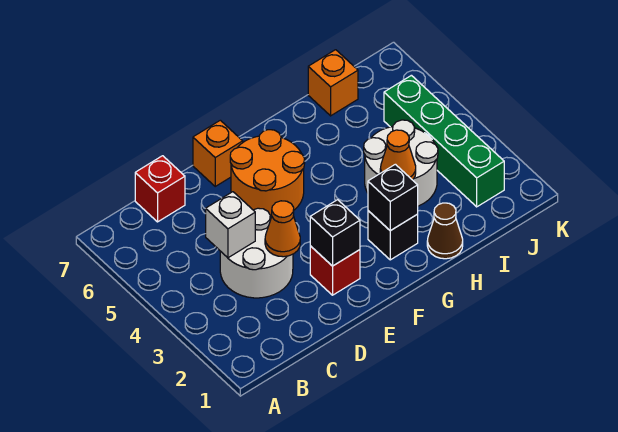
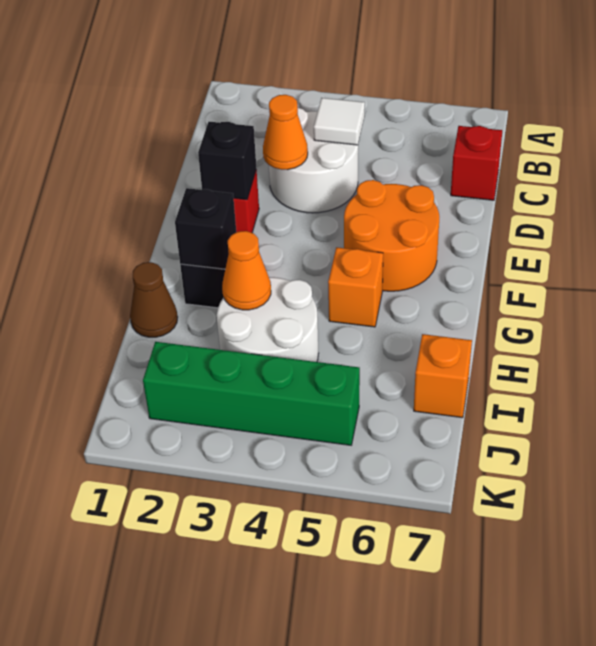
white brick C4 level 2 -> white tile C4 level 2
orange brick E7 level 1 -> orange brick G5 level 1

